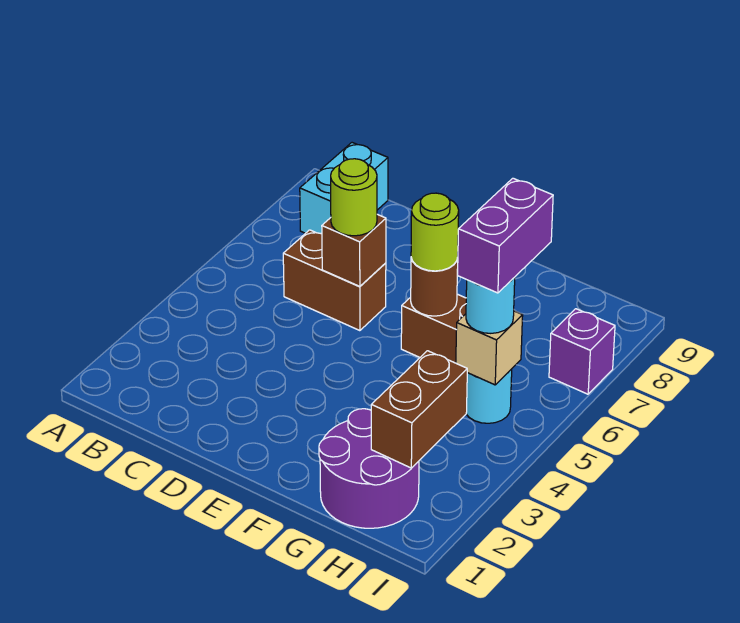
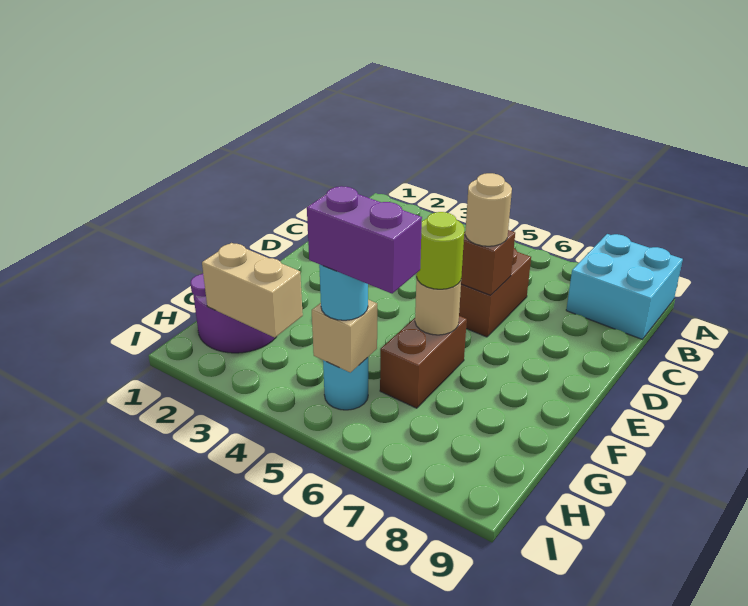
cyan brick B8:B9 level 1 -> cyan brick A8:B9 level 1
lime round brick D6 level 3 -> tan round brick D6 level 3
brown round brick F6 level 2 -> tan round brick F6 level 2
brown brick H2:H3 level 2 -> tan brick H2:H3 level 2
purple brick I7 level 1 -> none

